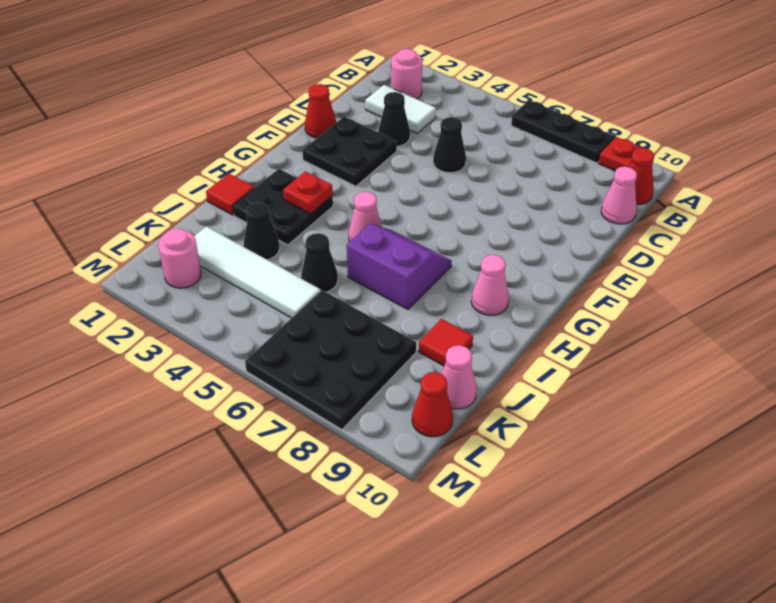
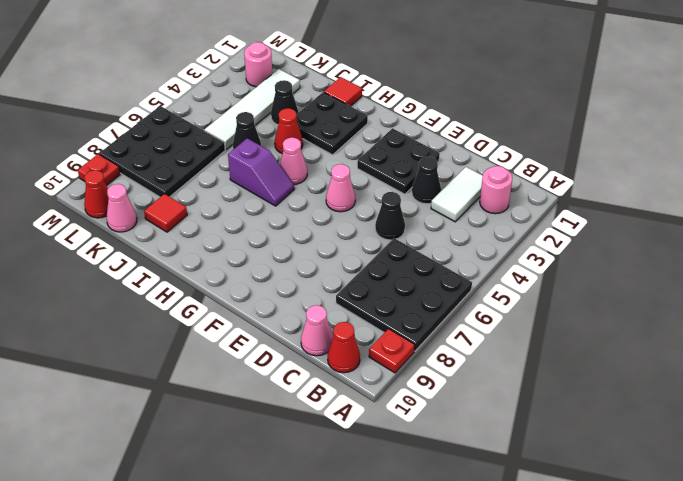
black plate A6:A8 level 1 -> black plate A6:C8 level 1
red cone E1 level 1 -> red cone I4 level 1
red plate H3 level 2 -> red plate M9 level 1
purple slope H6:I7 level 1 top I -> purple slope H6:I6 level 1 top I
pink cone H9 level 1 -> pink cone F5 level 1

